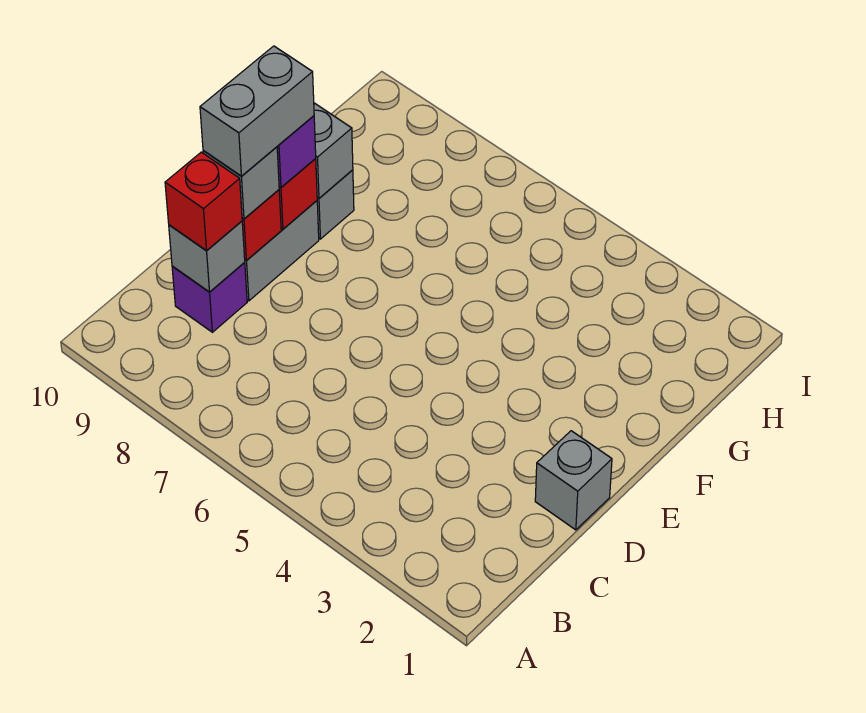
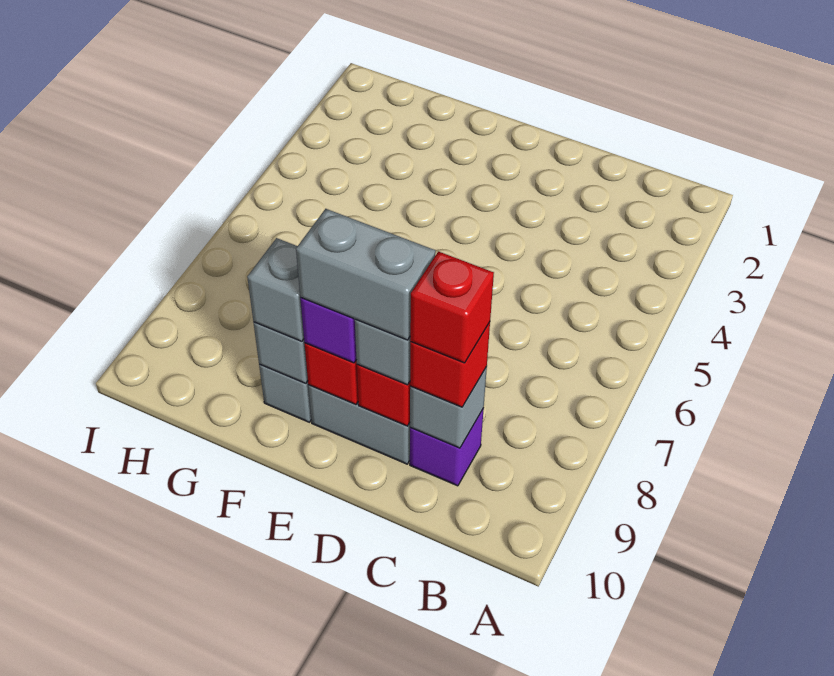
none -> red brick C9 level 4
grey brick D1 level 1 -> grey brick F9 level 3

